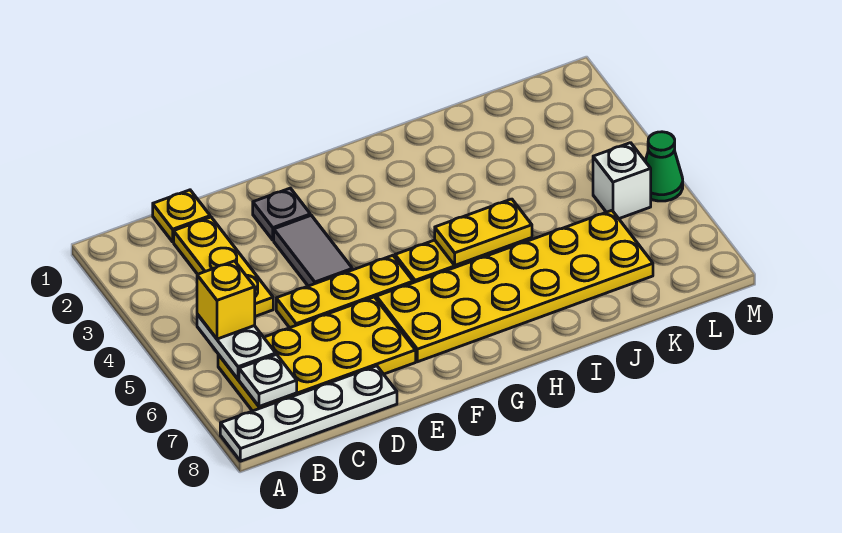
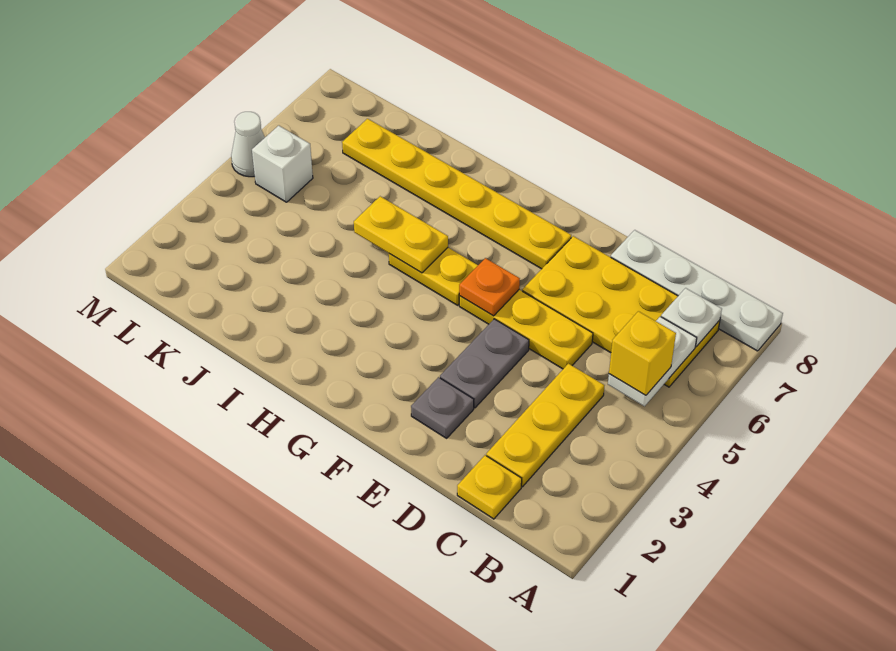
grey tile E3:E4 level 1 -> grey plate E3:E4 level 1
none -> orange plate F5 level 2
yellow plate F6:K7 level 1 -> yellow plate F7:K7 level 1
green cone M5 level 1 -> white cone M5 level 1

